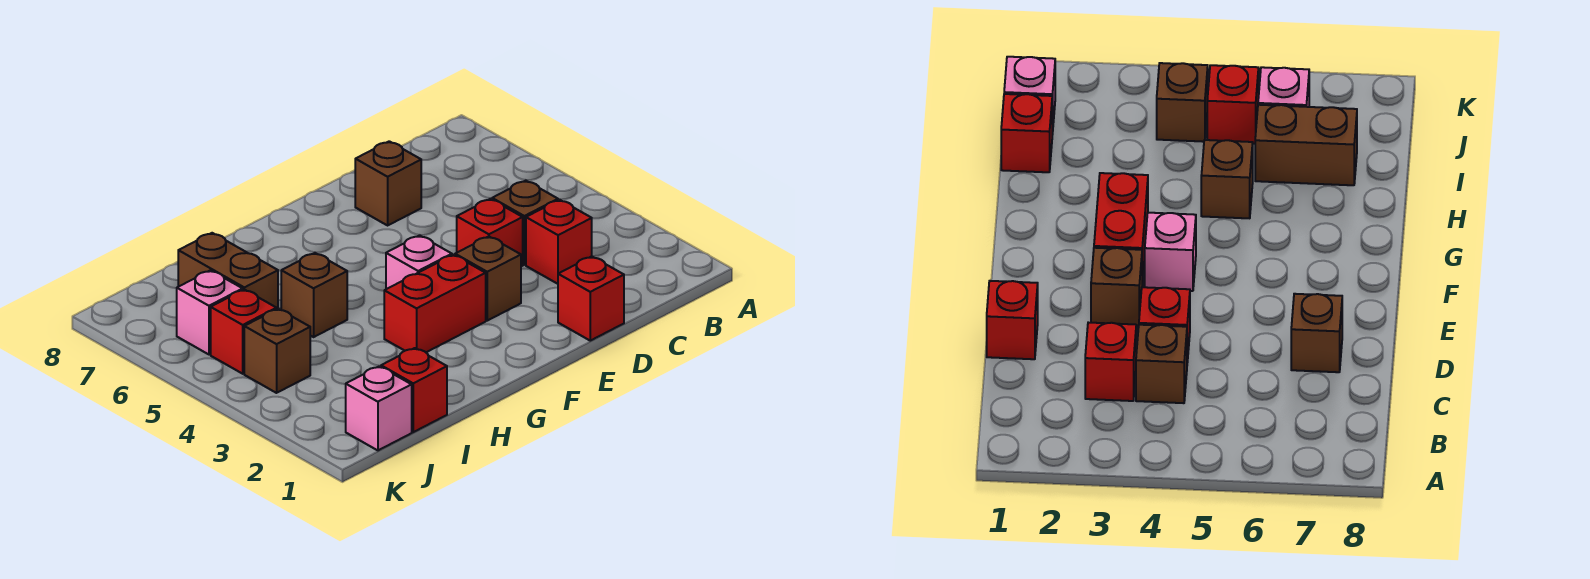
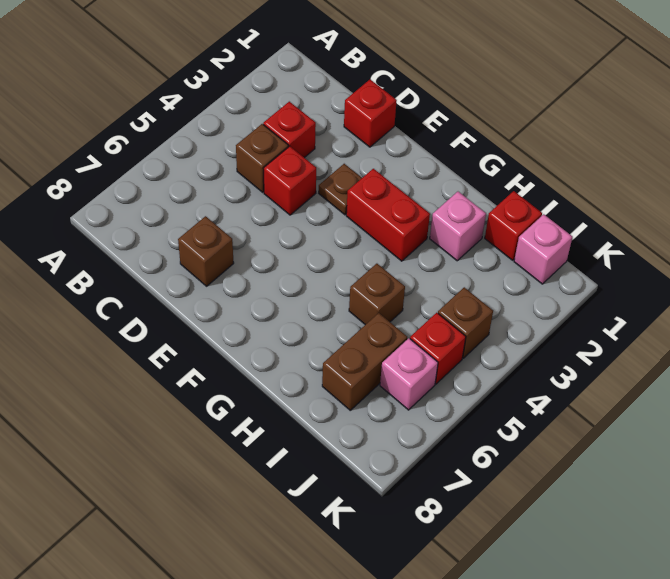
brown brick E3 level 1 -> brown plate E3 level 1
pink brick F4 level 1 -> pink brick H2 level 1

